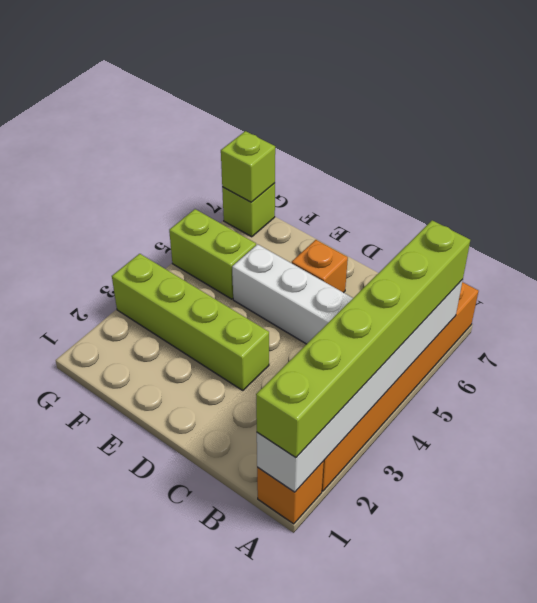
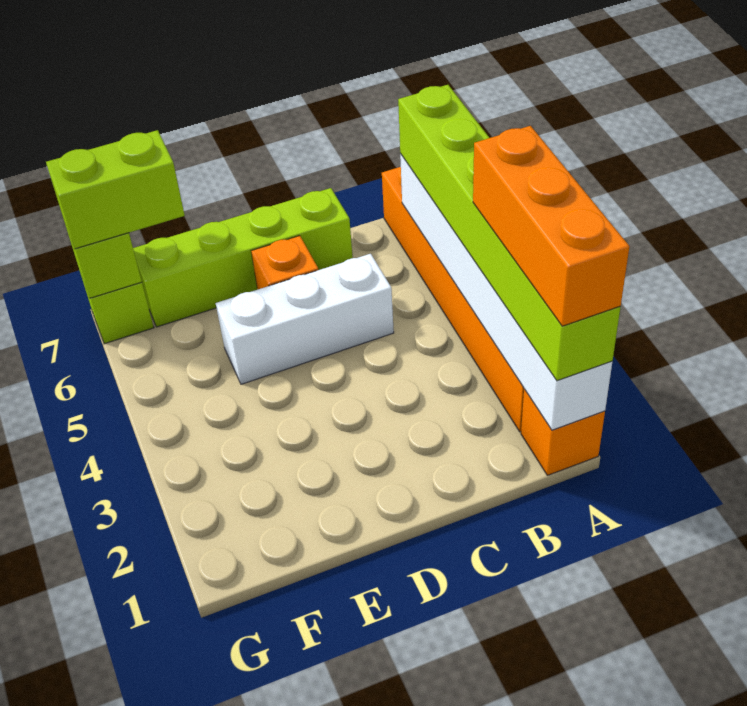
none -> orange brick A1:A3 level 4
lime brick D3:G3 level 1 -> lime brick C7:F7 level 1
lime brick F5:G5 level 1 -> lime brick F7:G7 level 3

